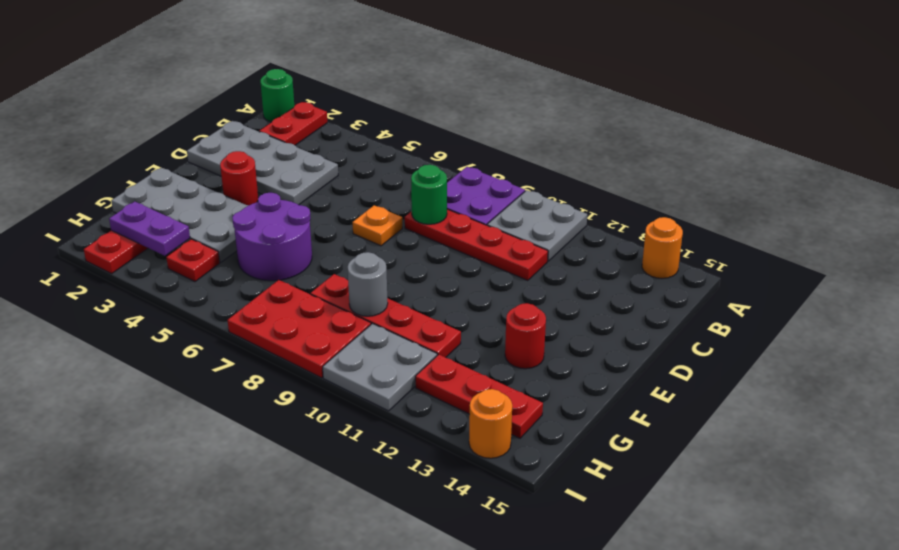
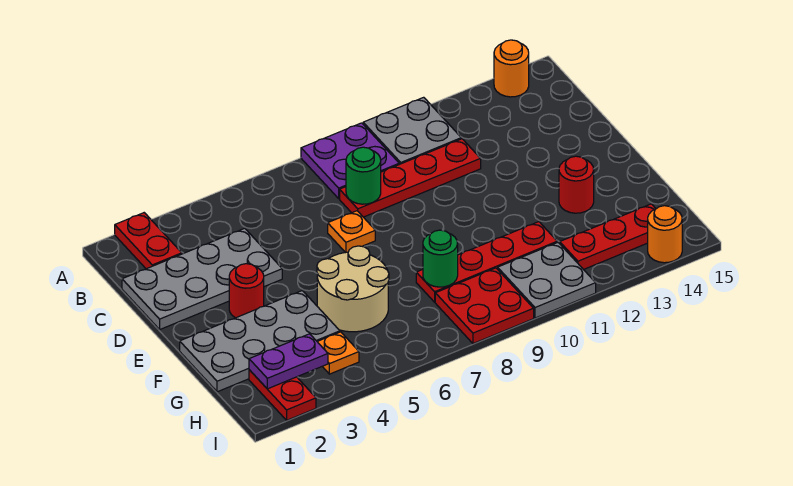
green round brick A1 level 1 -> green round brick G8 level 2
purple round brick F5:G6 level 1 -> tan round brick F5:G6 level 1
grey round brick G9 level 2 -> none
red plate H4 level 1 -> orange plate H4 level 1
red plate H7:I9 level 1 -> red plate H8:I9 level 1

